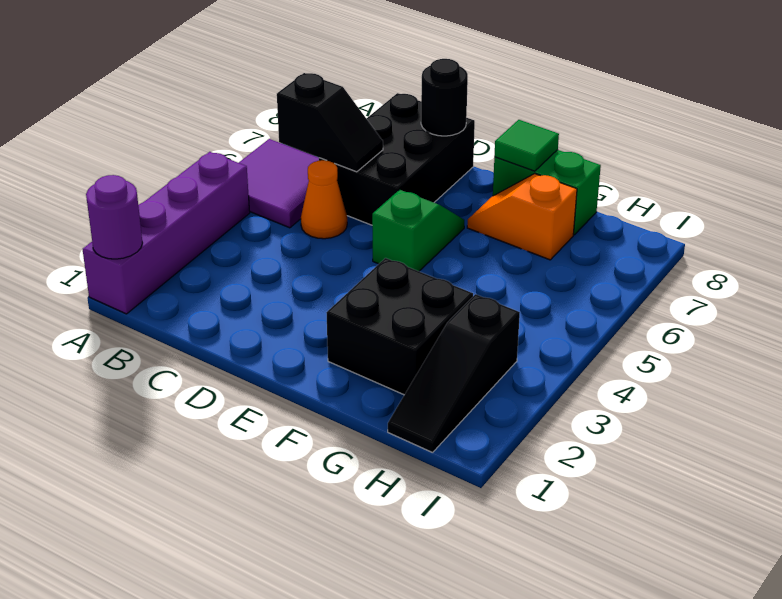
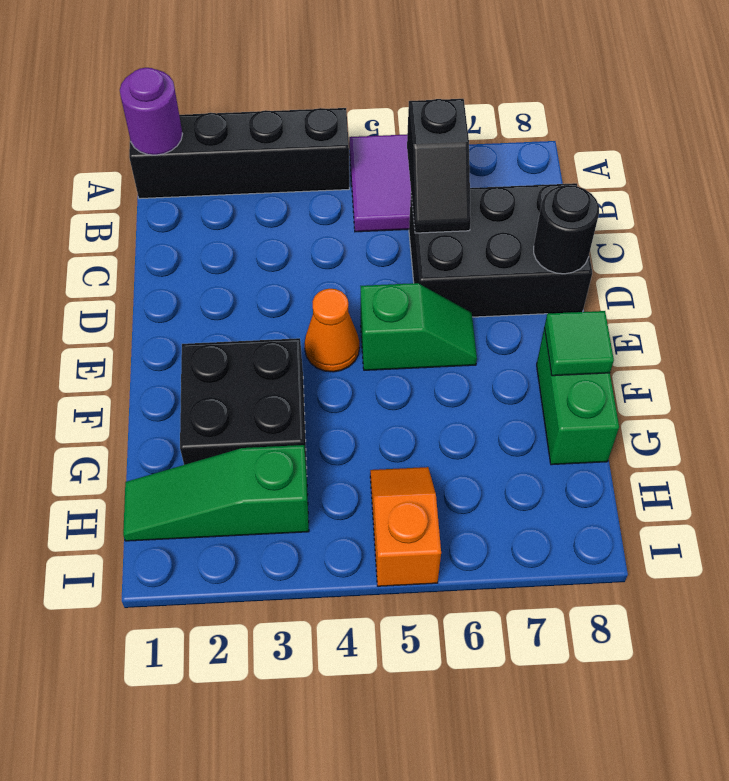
purple brick A1:A4 level 1 -> black brick A1:A4 level 1
orange cone C5 level 1 -> orange cone E4 level 1
orange slope F7:G7 level 1 top G -> orange slope H5:I5 level 1 top I
black slope H1:H3 level 1 top 3 -> green slope H1:H3 level 1 top 3

